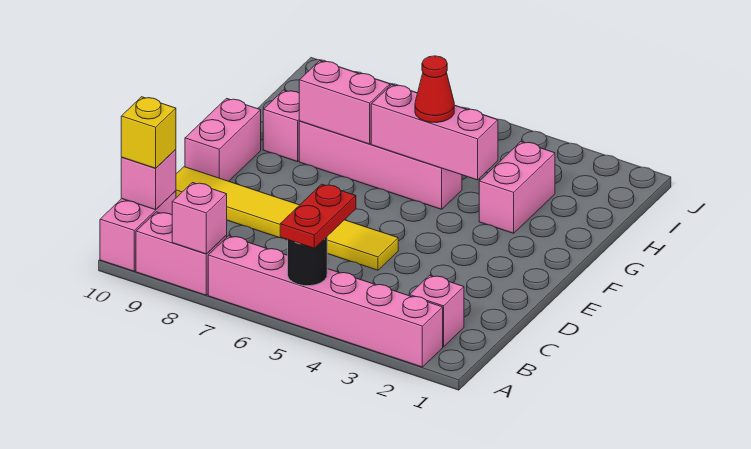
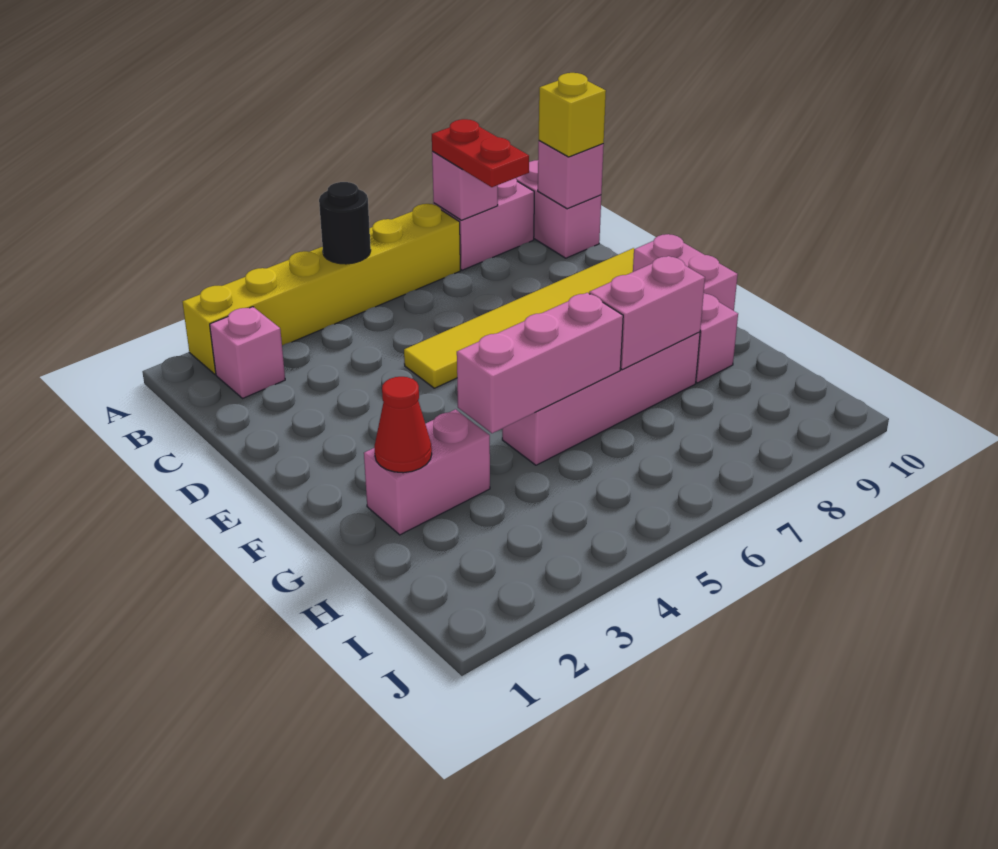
pink brick A2:A7 level 1 -> yellow brick A2:A7 level 1
red plate A5:B5 level 3 -> red plate A8:B8 level 3
pink brick G3:H3 level 1 -> pink brick G2:G3 level 1
red cone G5 level 3 -> red cone G2 level 2

